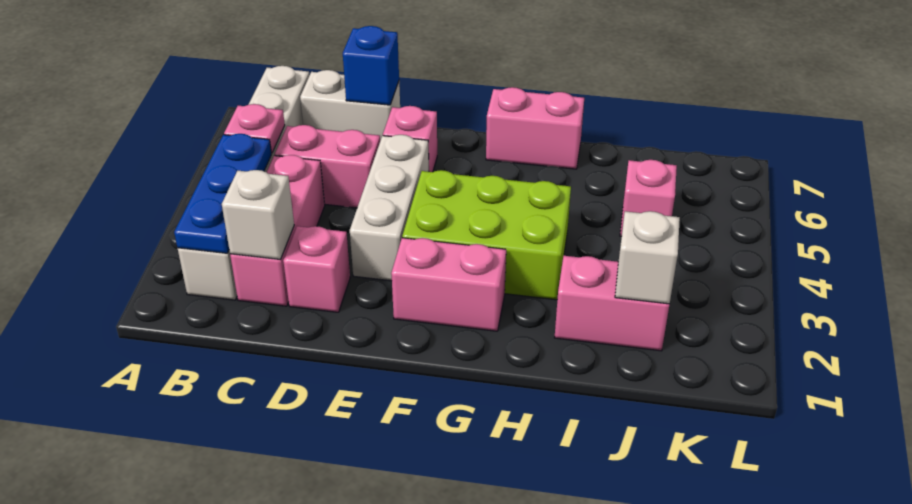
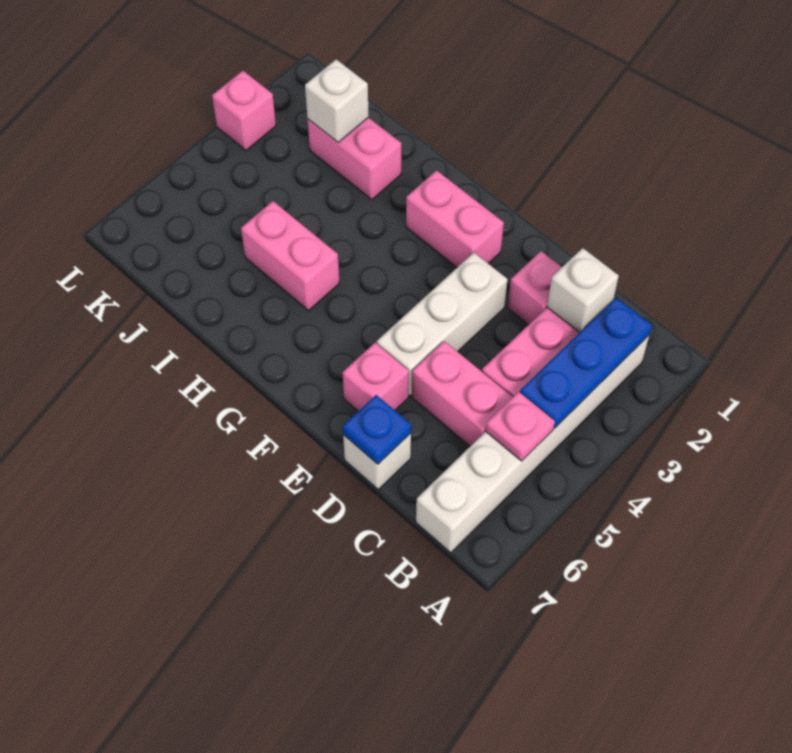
white brick C7:D7 level 1 -> white brick D7 level 1
blue brick D7 level 2 -> blue plate D7 level 2
lime brick F3:H4 level 1 -> none
pink brick G7:H7 level 1 -> pink brick H5:I5 level 1
pink brick J5 level 1 -> pink brick L3 level 1

